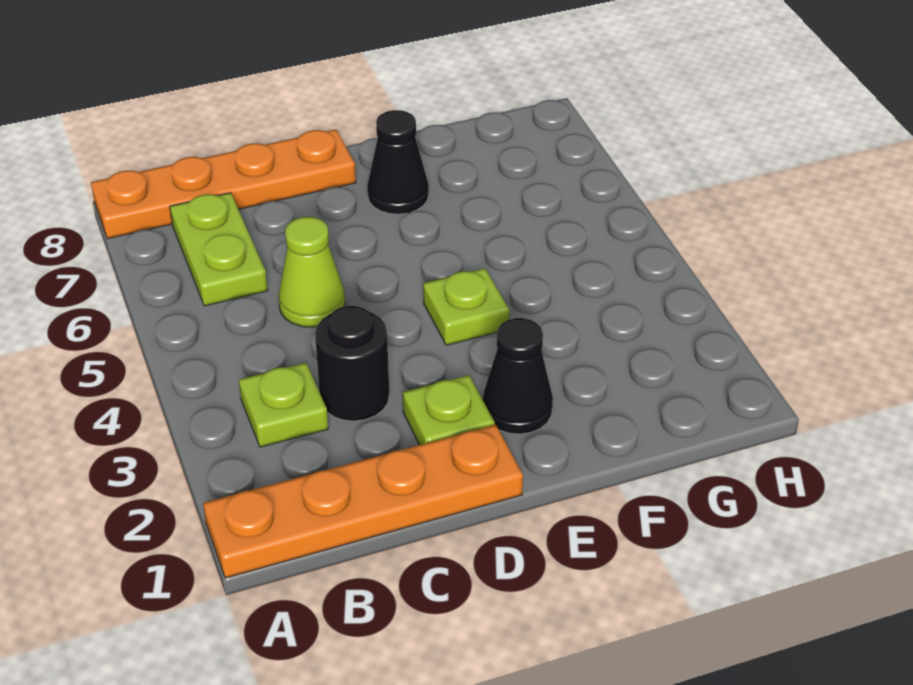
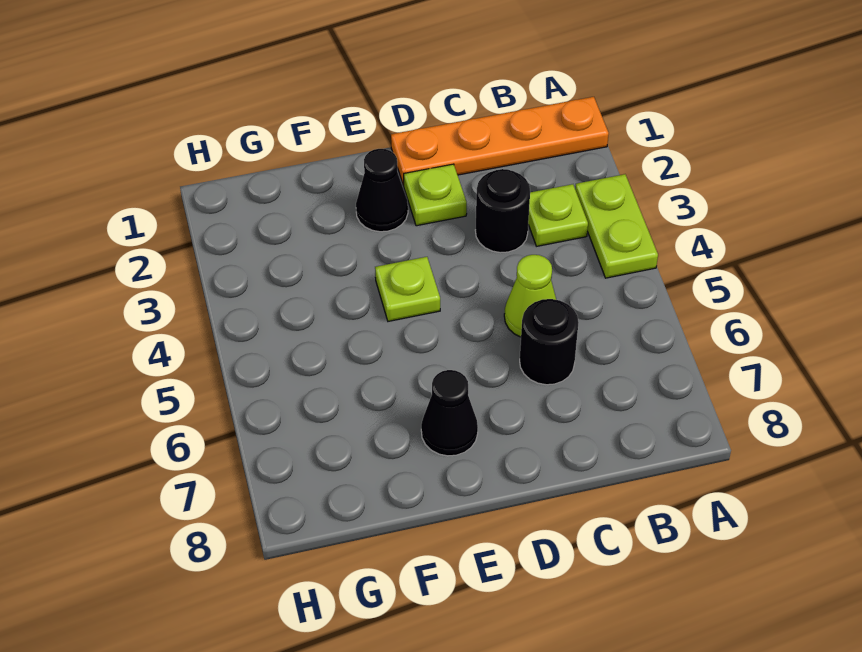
orange plate A8:D8 level 1 -> none
lime plate B6:B7 level 1 -> lime plate A3:A4 level 1
none -> black round brick C6 level 1

